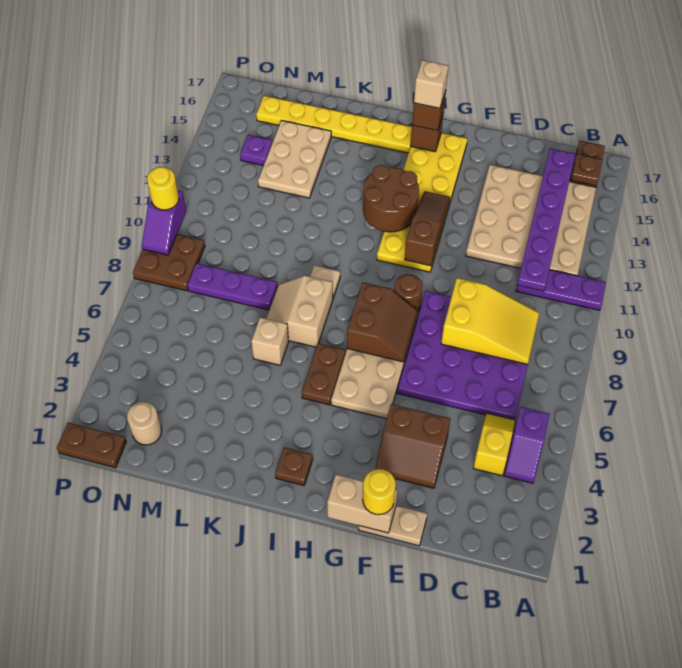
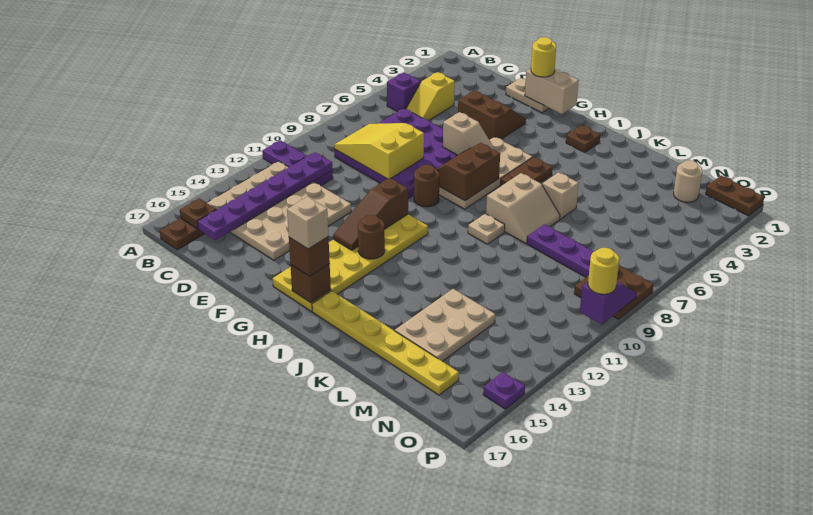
none -> tan slope F6:G6 level 2 top F
brown round brick H12:I13 level 2 -> brown round brick H13 level 2
purple plate N14 level 1 -> purple plate P15 level 1

